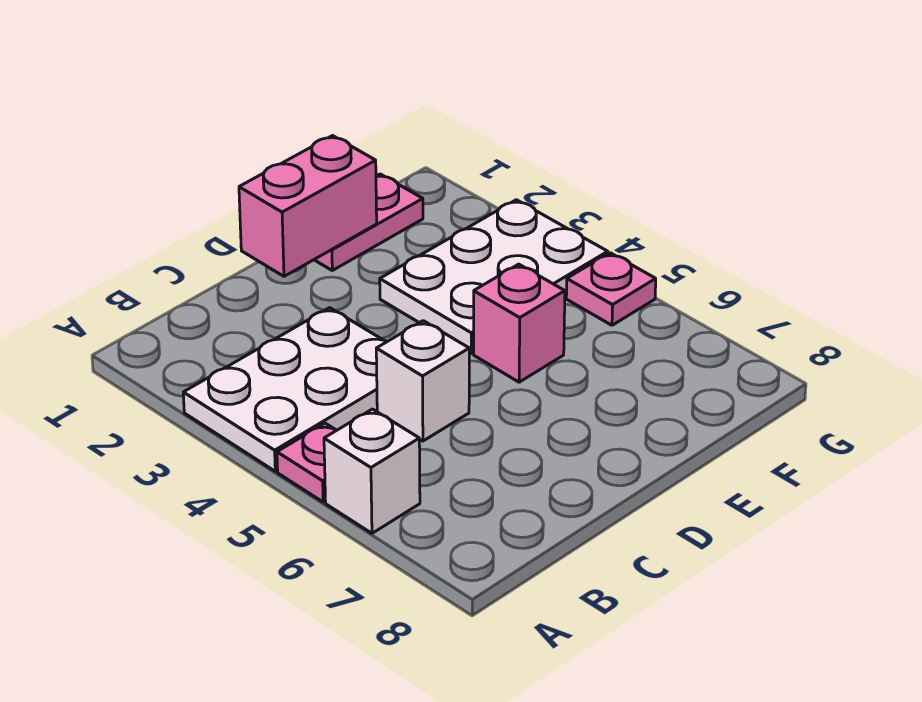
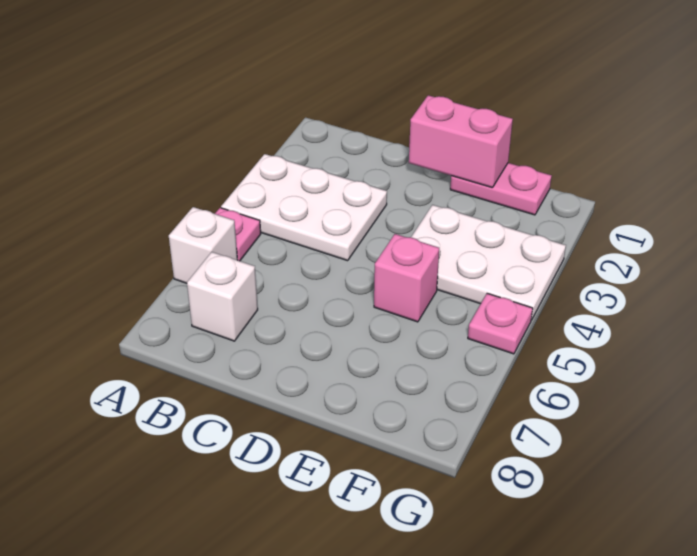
white brick C5 level 1 -> white brick B7 level 1

